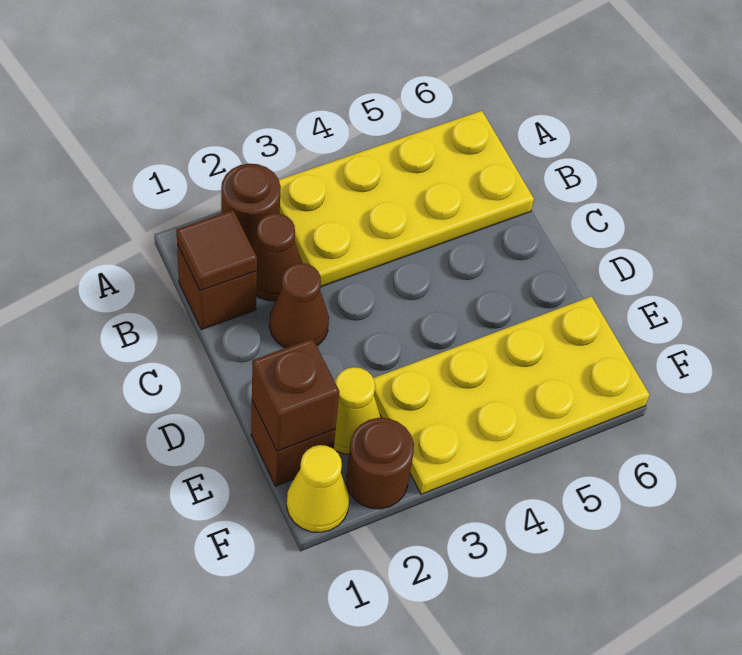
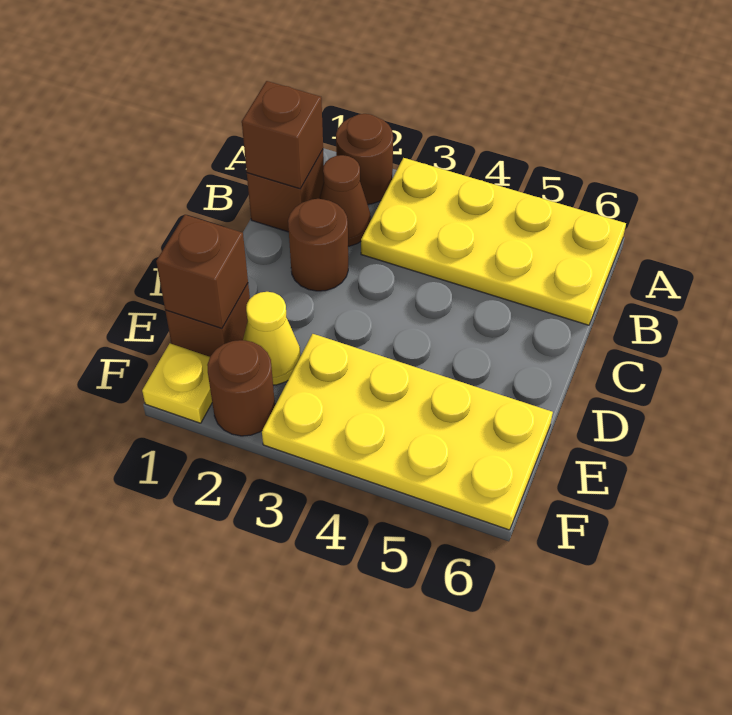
brown tile B1 level 2 -> brown brick B1 level 2
brown cone C2 level 1 -> brown round brick C2 level 1
yellow cone F1 level 1 -> yellow plate F1 level 1

